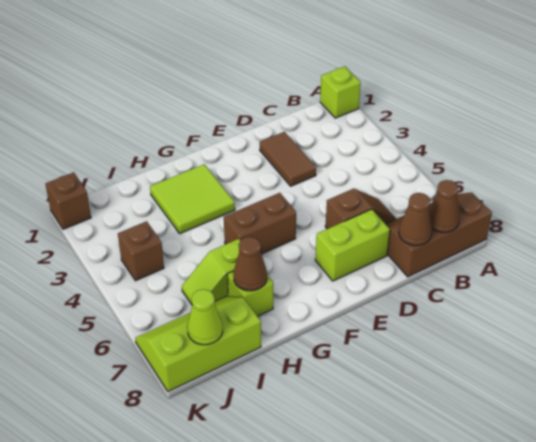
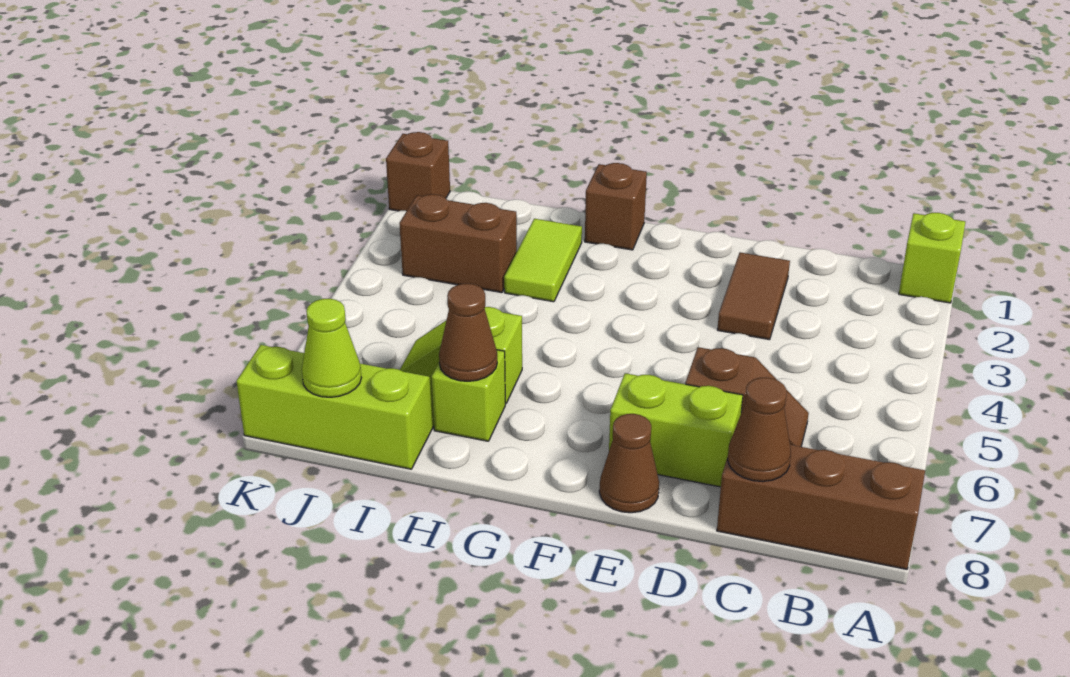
brown cone B8 level 2 -> brown cone E8 level 1
brown brick F5:G5 level 1 -> brown brick I3:J3 level 1
lime tile G2:H3 level 1 -> lime tile H2:H3 level 1
brown brick J4 level 1 -> brown brick G1 level 1

